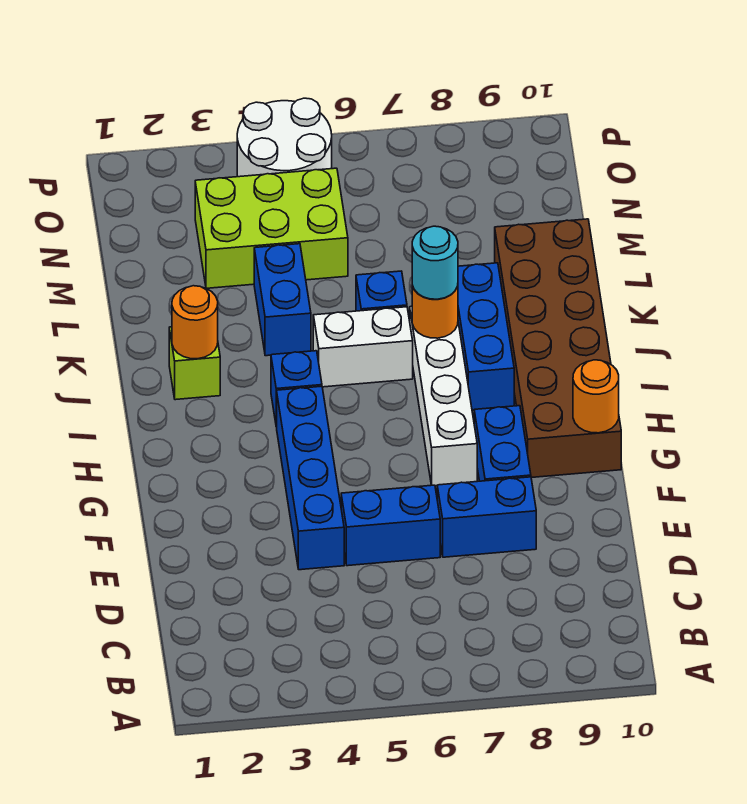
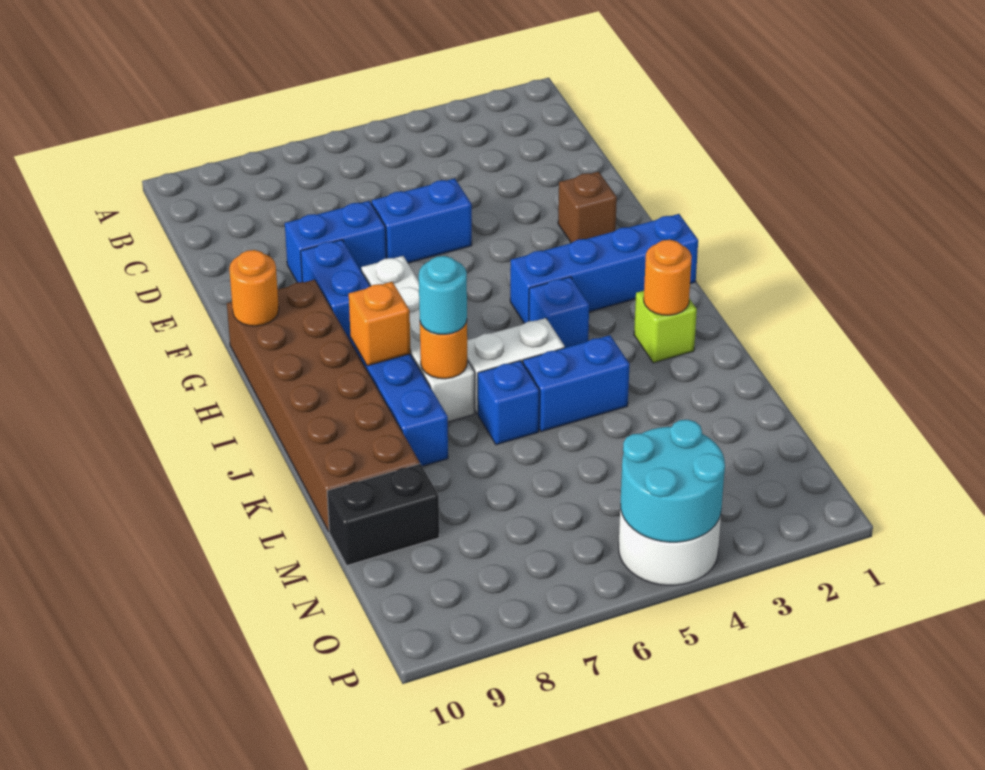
blue brick E4:H4 level 1 -> blue brick H1:H4 level 1
none -> brown brick F2 level 1
none -> orange brick I8 level 2
blue brick K4:L4 level 1 -> blue brick K4:K5 level 1
lime brick M3:N5 level 1 -> none
none -> black brick M9:M10 level 1
none -> cyan round brick O4:P5 level 2

